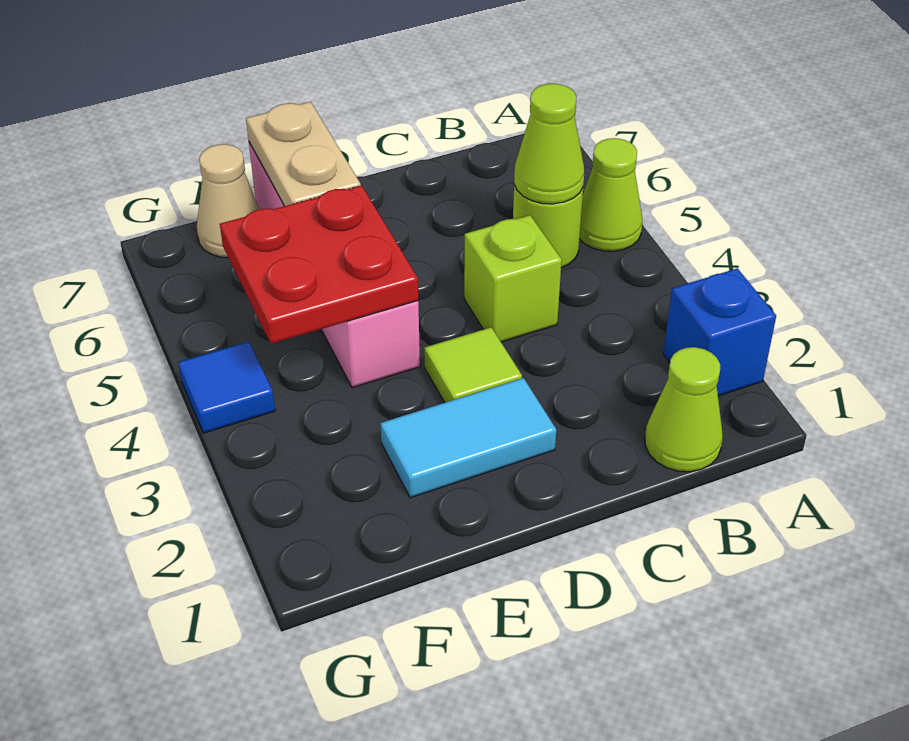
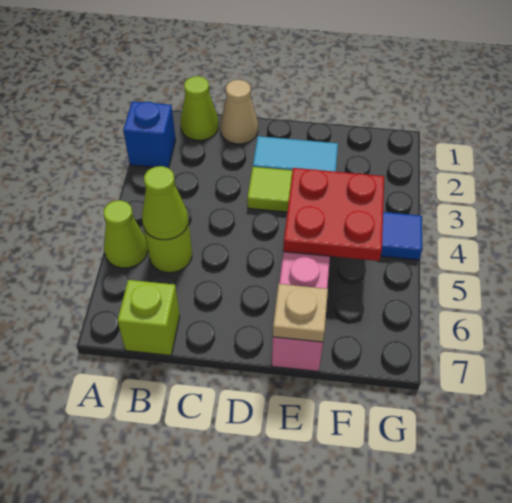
lime brick C4 level 1 -> lime brick B7 level 1
tan plate E6:E7 level 2 -> tan plate E7 level 2
tan cone F7 level 1 -> tan cone C1 level 1

